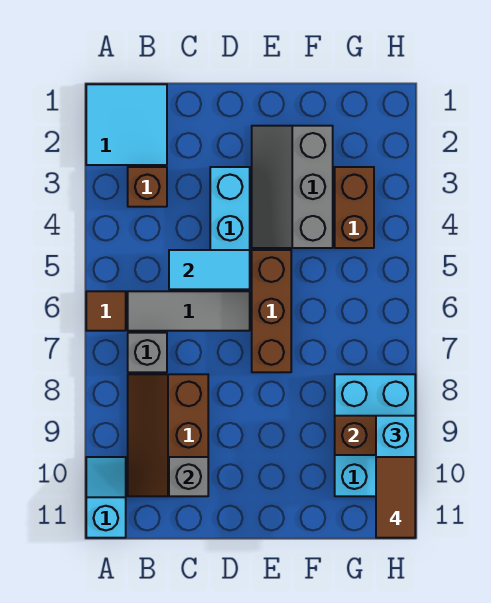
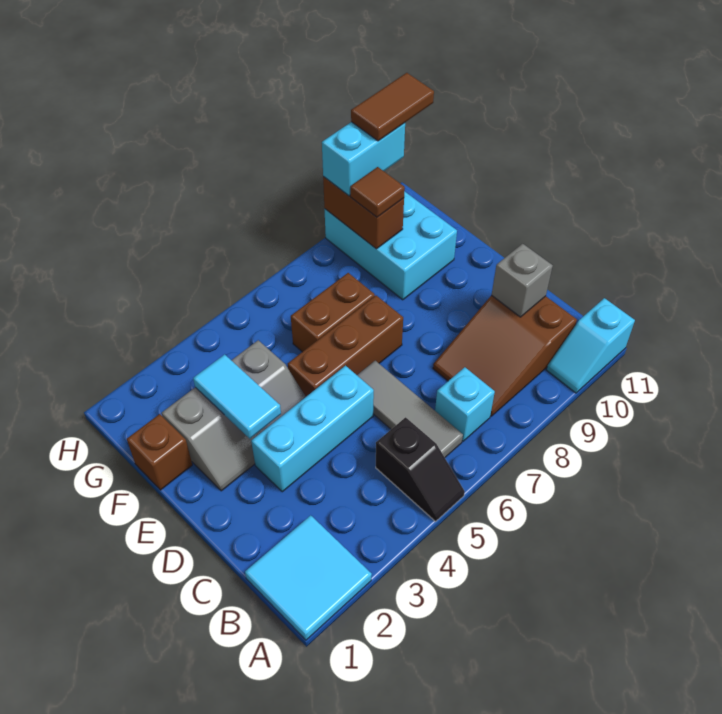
none -> black slope A5:B5 level 1 top B
brown tile A6 level 1 -> brown tile G9 level 3
brown brick B3 level 1 -> brown brick F1 level 1
grey brick B7 level 1 -> cyan brick B7 level 1
brown slope B8:C10 level 1 top C -> brown slope B8:C10 level 1 top 10
cyan tile C5:D5 level 2 -> cyan tile E3:F3 level 2
brown brick G3:G4 level 1 -> brown brick F6:F7 level 1
cyan brick G8:H10 level 1 -> cyan brick F9:H10 level 1

